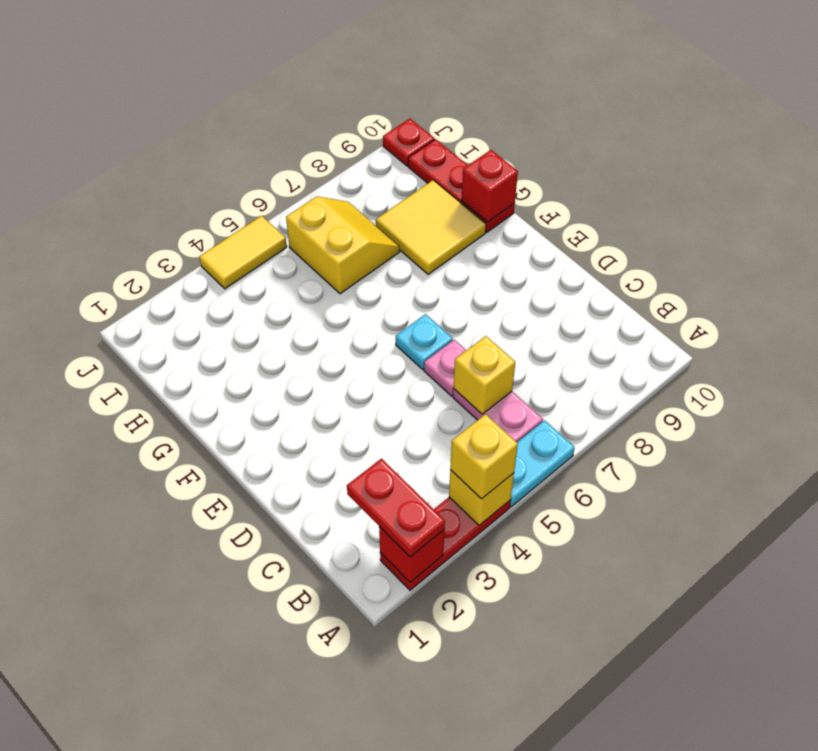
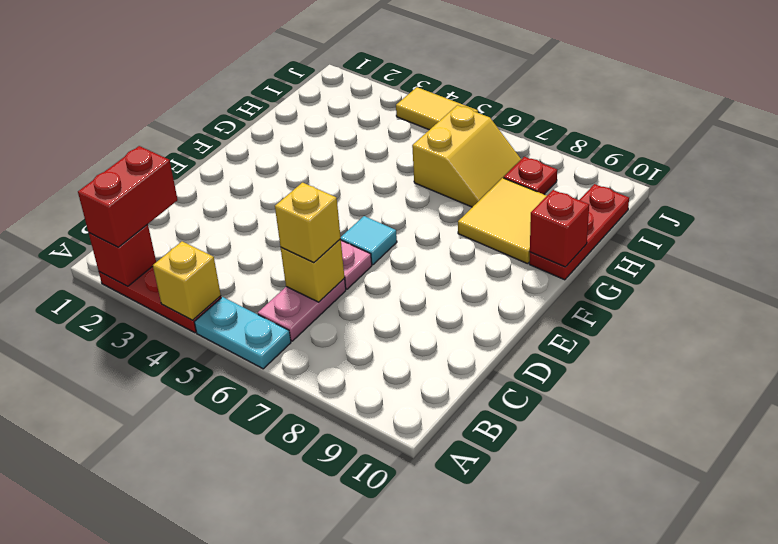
red plate A2:B2 level 3 -> red brick A2:B2 level 3
yellow brick A4 level 3 -> yellow brick C6 level 3
cyan plate E6 level 1 -> cyan tile E6 level 1
red plate J10 level 1 -> red plate I8 level 1

